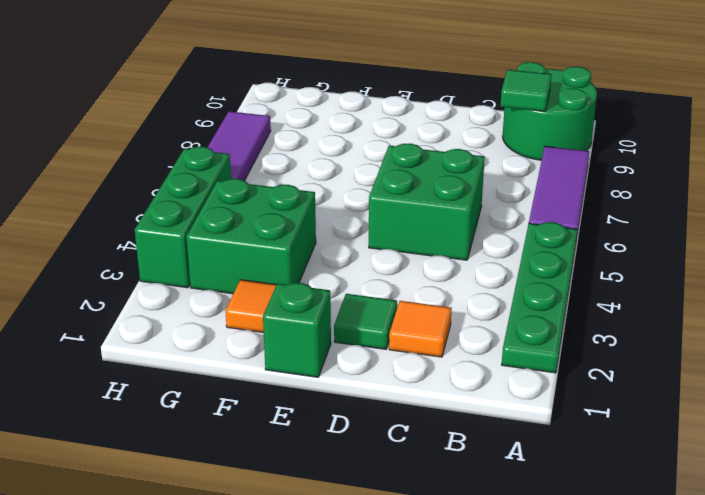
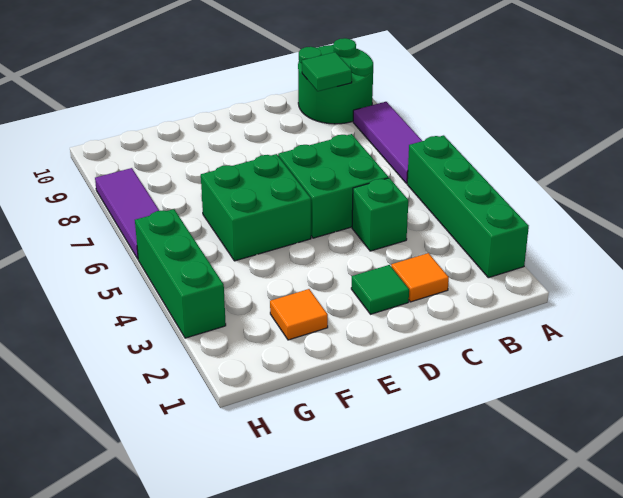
green plate A2:A5 level 1 -> green brick A2:A5 level 1
green brick E1 level 1 -> green brick C4 level 1
green brick F3:G4 level 1 -> green brick E5:F6 level 1

